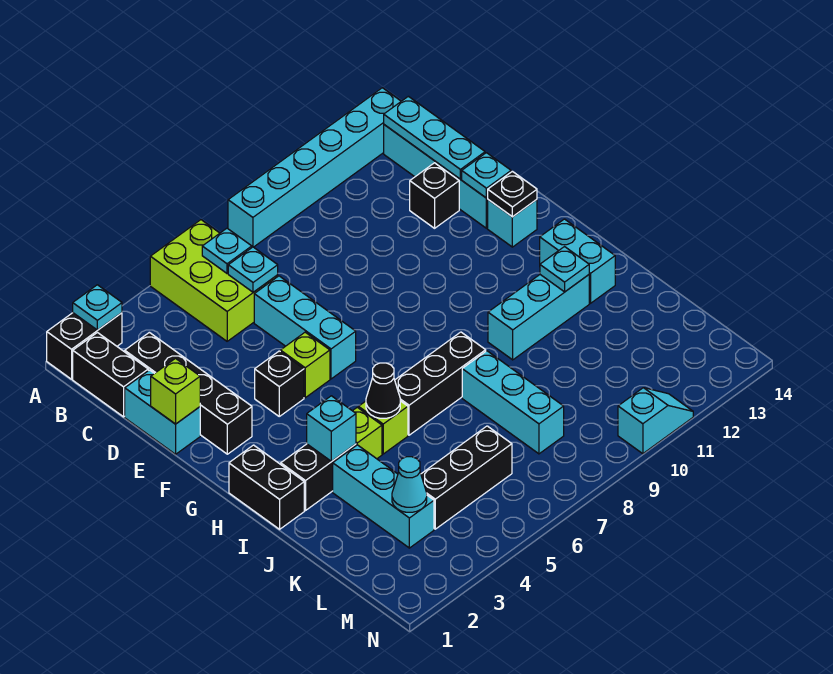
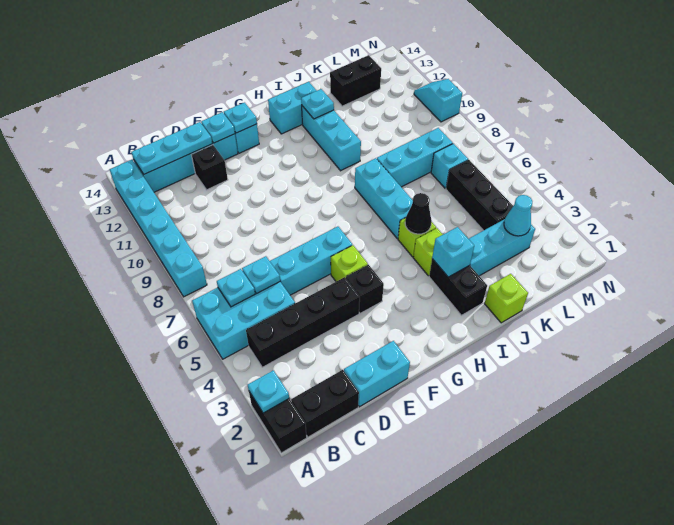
lime brick A5:C6 level 1 -> cyan brick A5:C6 level 1
black brick C2:F2 level 1 -> black brick B4:E4 level 1
lime brick E1 level 2 -> lime brick J1 level 1
black plate F13 level 2 -> cyan plate F13 level 2
black brick H1:I1 level 1 -> black brick K13:L13 level 1
black brick I6:I8 level 1 -> cyan brick I6:I8 level 1
none -> cyan brick L7 level 1

